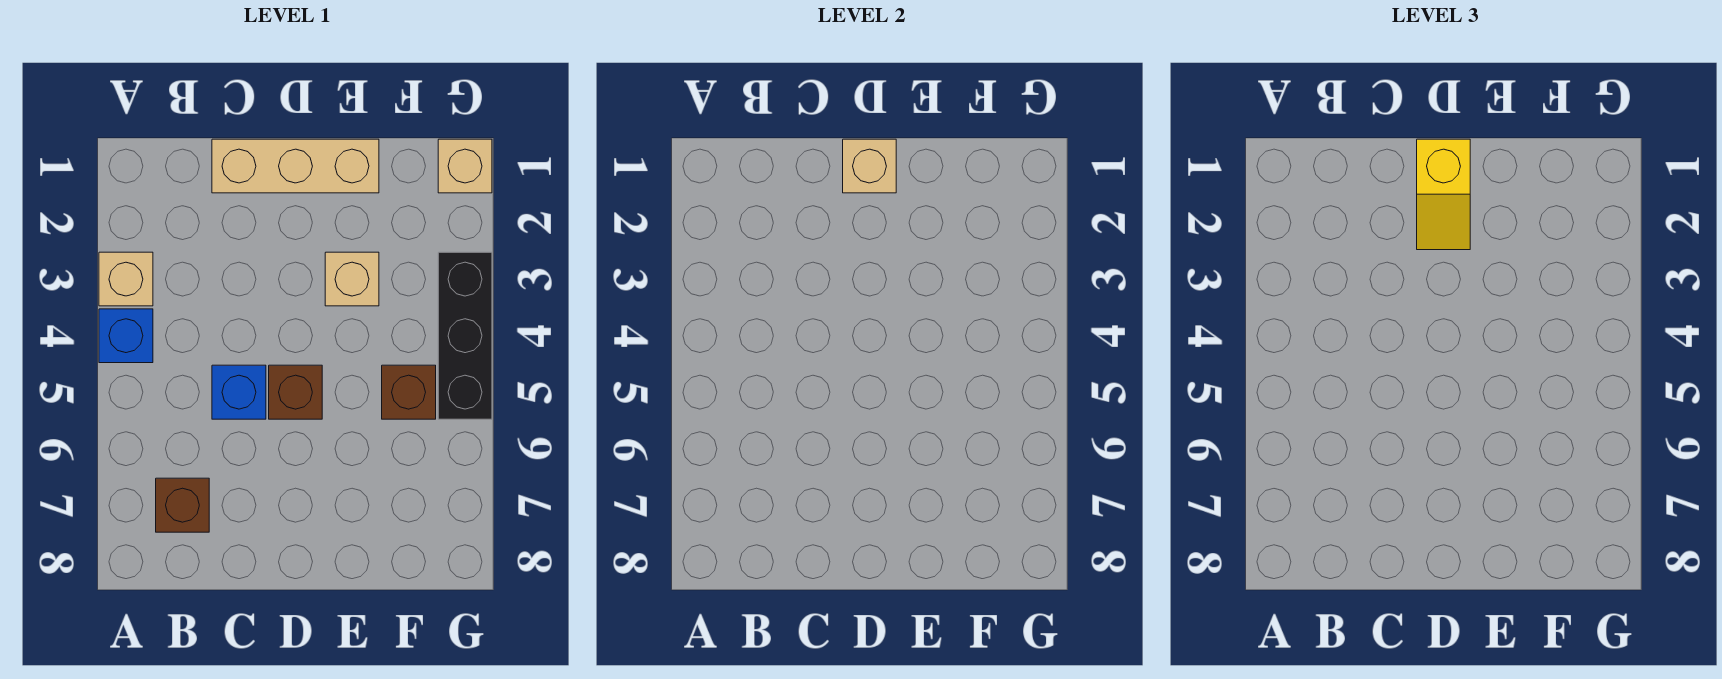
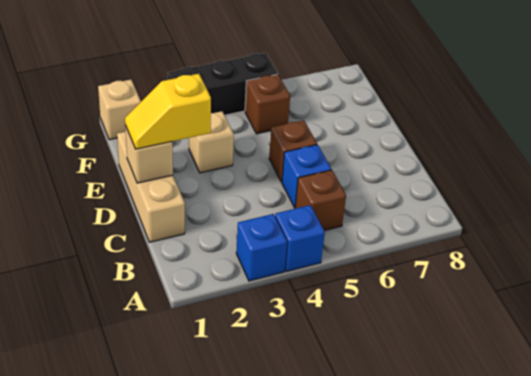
tan brick A3 level 1 -> blue brick A3 level 1
brown brick B7 level 1 -> brown brick B5 level 1
yellow slope D1:D2 level 3 top 1 -> yellow slope D1:D2 level 3 top 2

